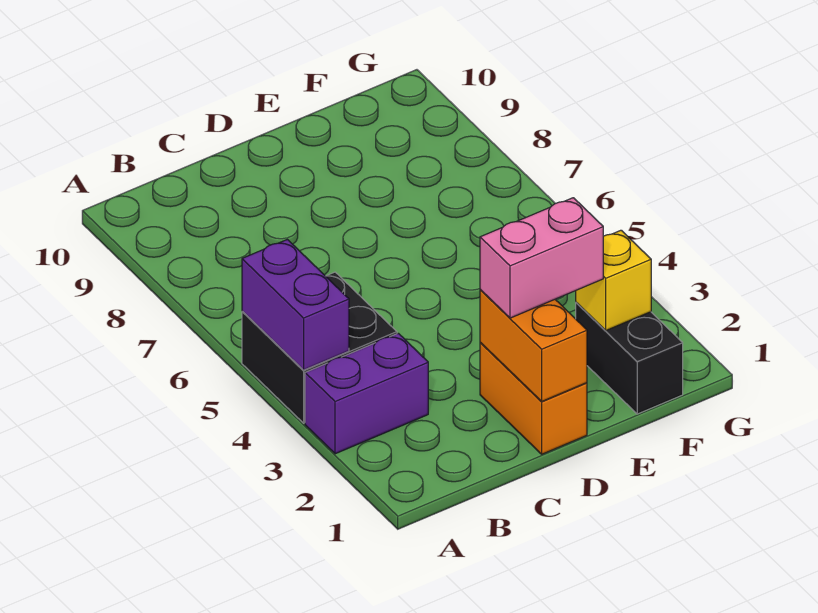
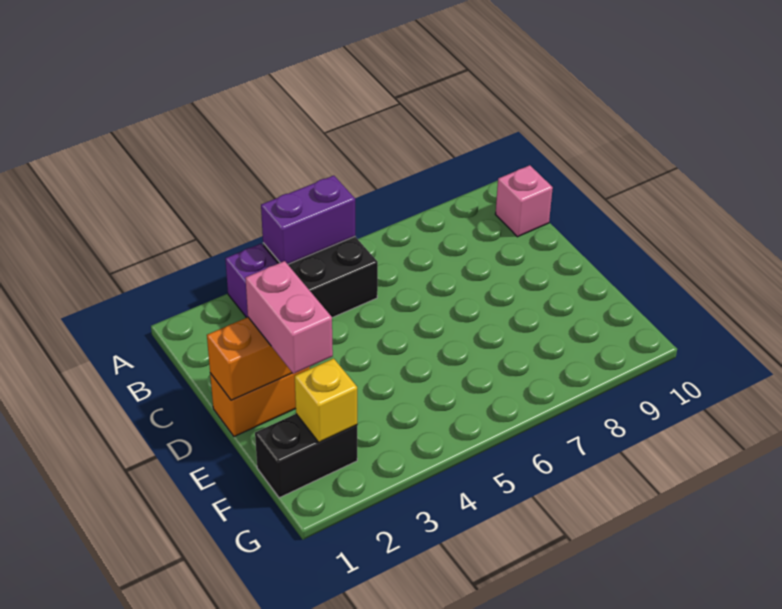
none -> pink brick B10 level 1

